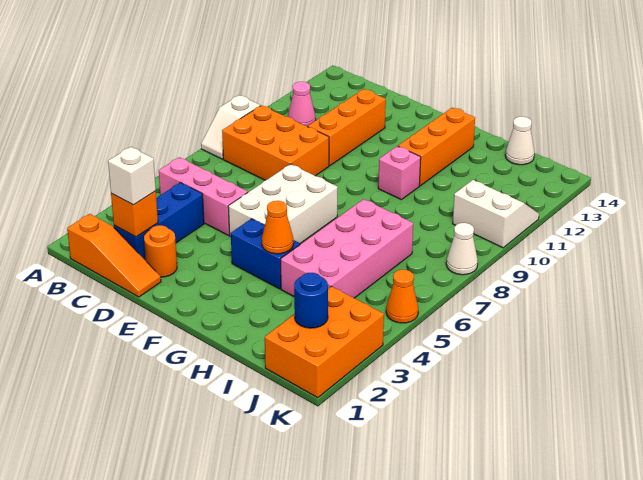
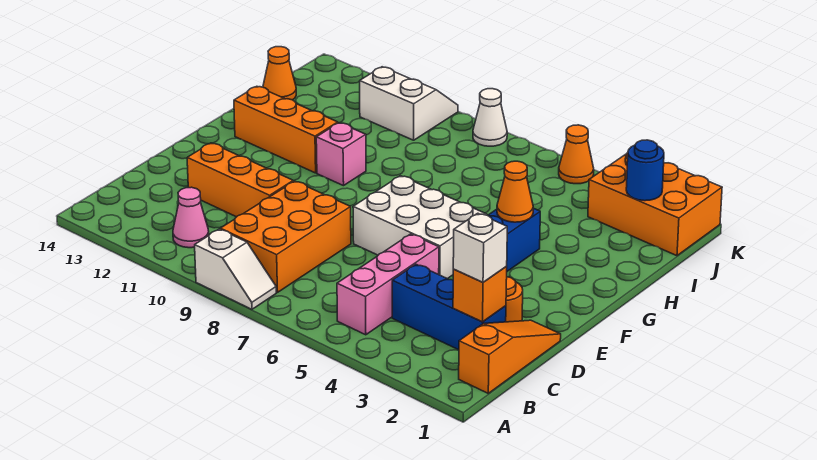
pink brick H4:I7 level 1 -> none
white cone I14 level 1 -> orange cone I14 level 1
white slope J10:K11 level 1 top 10 -> white slope J10:K11 level 1 top J

